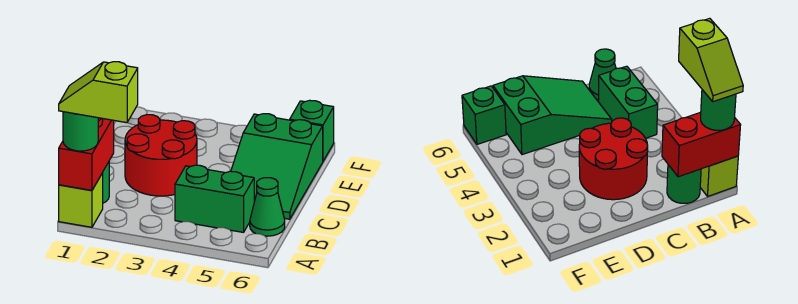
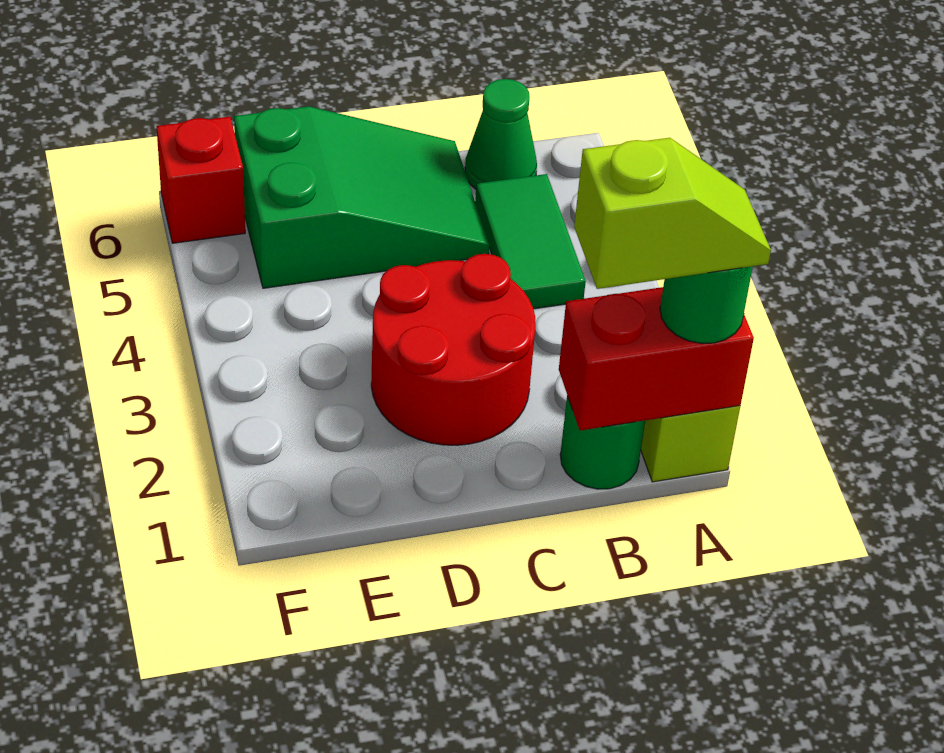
lime slope A1:A2 level 4 top 2 -> lime slope A1:B1 level 4 top B
green brick B4:B5 level 1 -> green tile B4:B5 level 1
green brick F6 level 1 -> red brick F6 level 1

